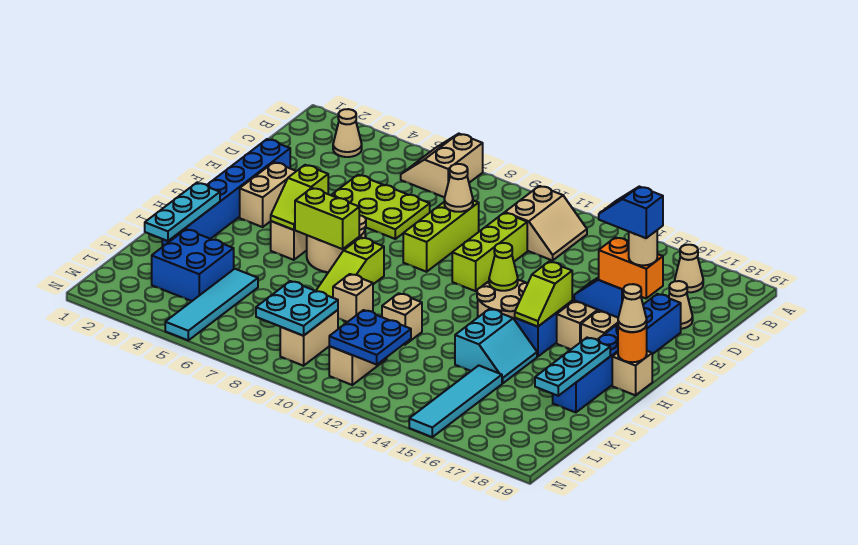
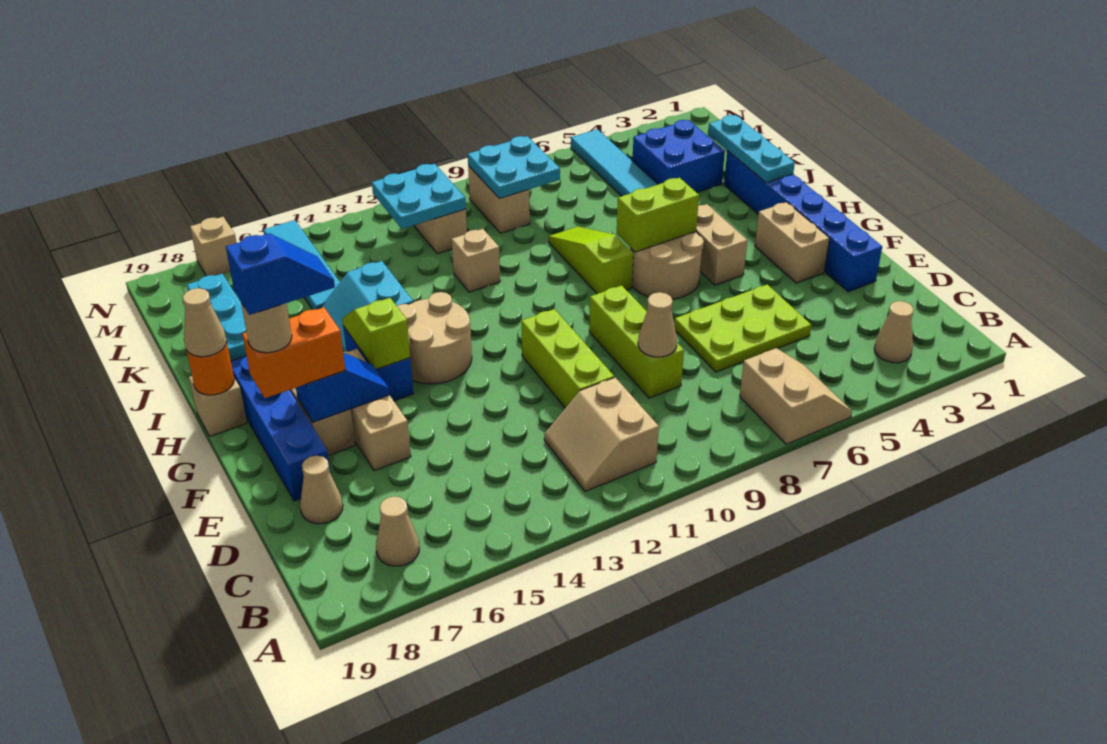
lime slope G5:H5 level 2 top G -> none
lime cone G13 level 2 -> none
tan brick J9 level 1 -> tan brick N17 level 1
blue plate L11:M12 level 2 -> cyan plate L11:M12 level 2

